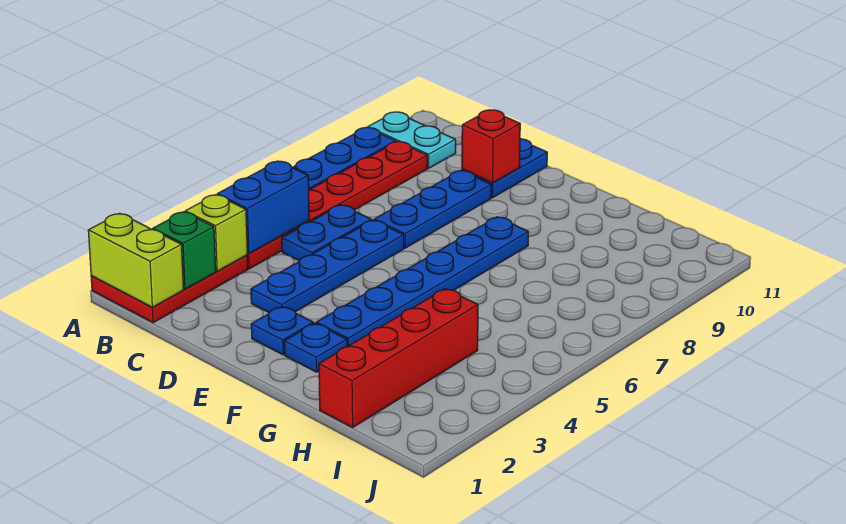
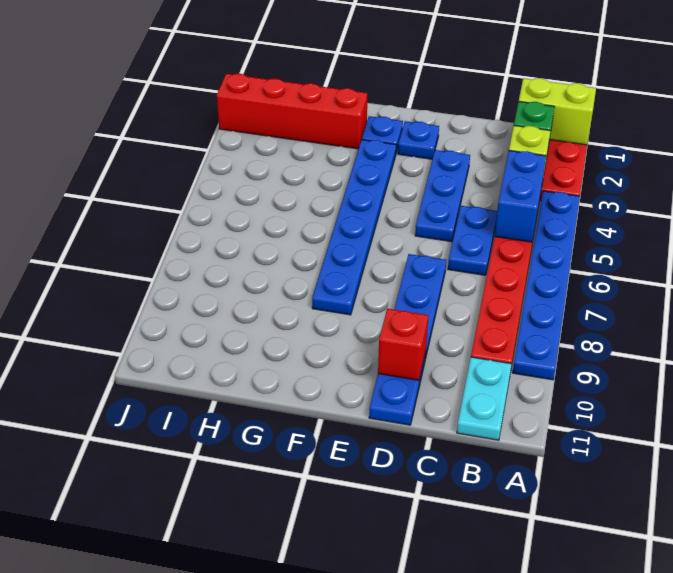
cyan plate A10:B10 level 1 -> cyan plate B10:B11 level 1
blue plate D3:D6 level 1 -> blue plate D3:D5 level 1
red brick H1:H4 level 1 -> red brick G2:J2 level 1

